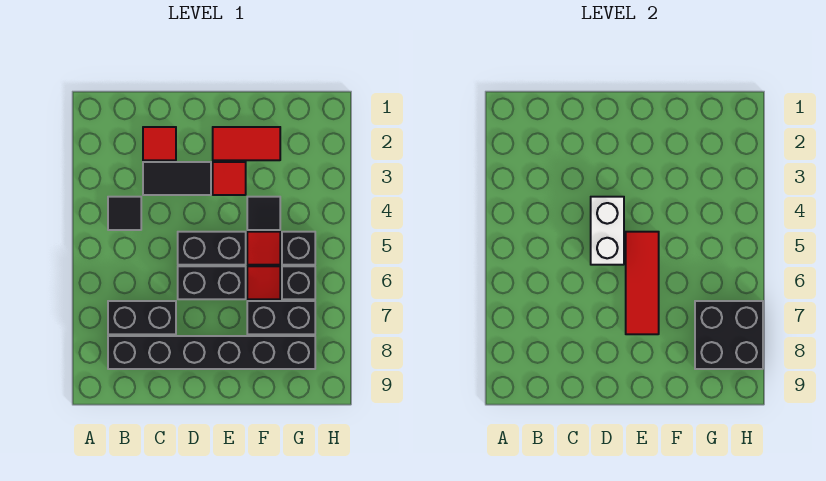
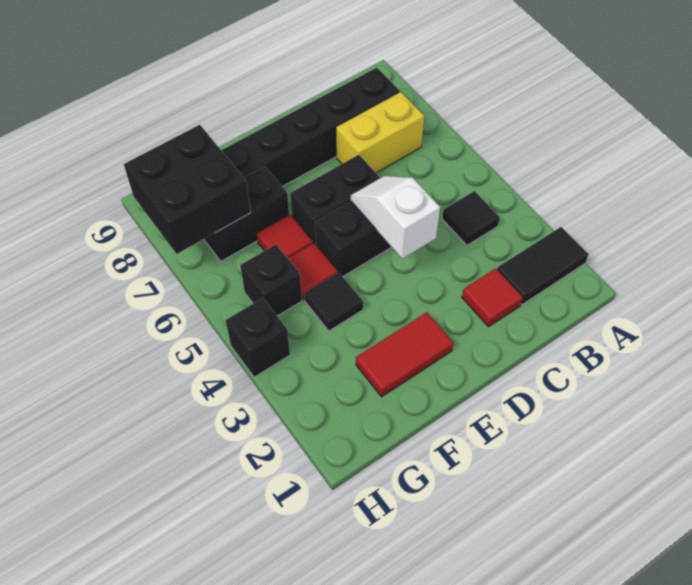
black brick B7:C7 level 1 -> yellow brick B7:C7 level 1
black tile C3:D3 level 1 -> black tile A2:B2 level 1
white brick D4:D5 level 2 -> white slope D4:D5 level 2 top 4
red tile E3 level 1 -> none
red tile E5:E7 level 2 -> none
black brick G6 level 1 -> black brick H4 level 1

